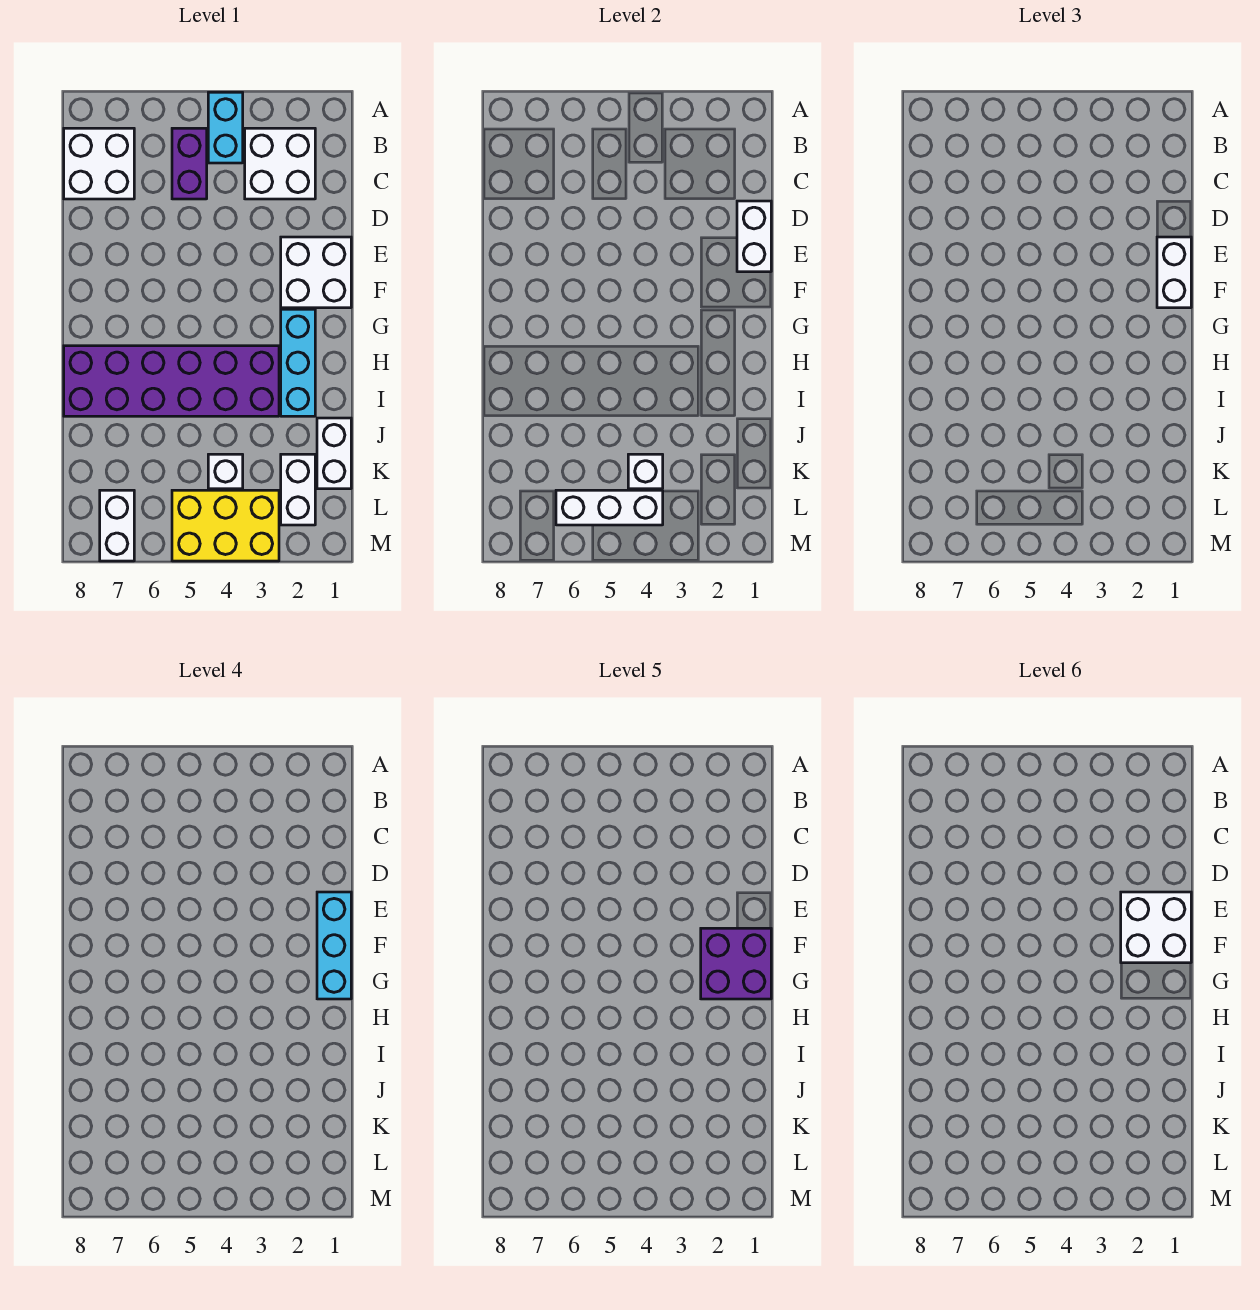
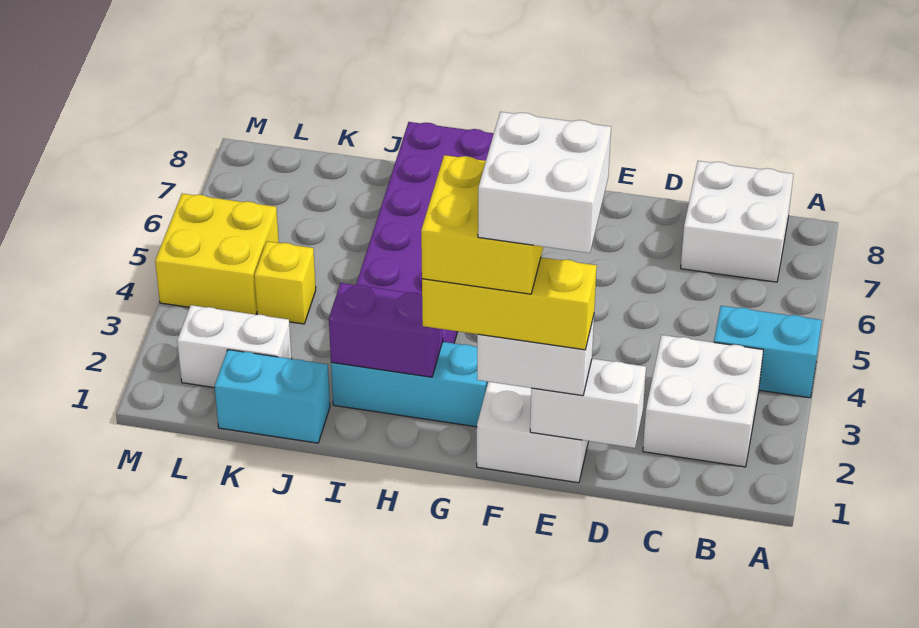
purple brick B5:C5 level 1 -> purple brick H2:I2 level 2
cyan brick E1:G1 level 4 -> yellow brick E1:G1 level 4
purple brick F1:G2 level 5 -> yellow brick F1:G2 level 5
white brick J1:K1 level 1 -> cyan brick J1:K1 level 1
white brick K4 level 1 -> yellow brick K4 level 1
white brick K4 level 2 -> none
yellow brick L3:M5 level 1 -> yellow brick L4:M5 level 1
white brick L4:L6 level 2 -> none
white brick L7:M7 level 1 -> none

